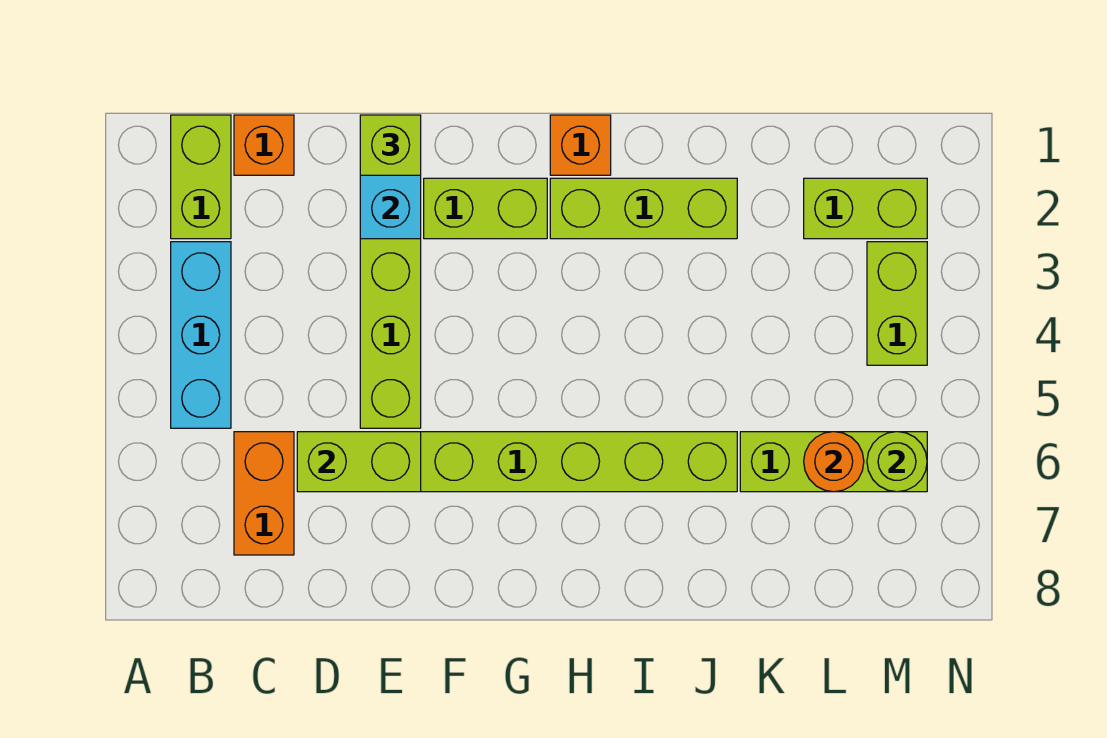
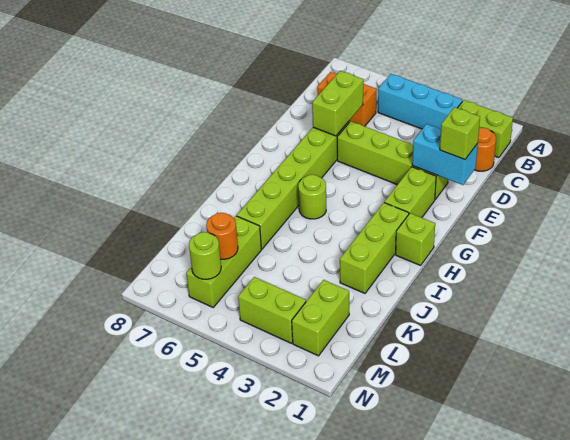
orange brick C1 level 1 -> orange round brick C1 level 1
orange brick H1 level 1 -> lime brick H1 level 1
none -> lime round brick H5 level 1

